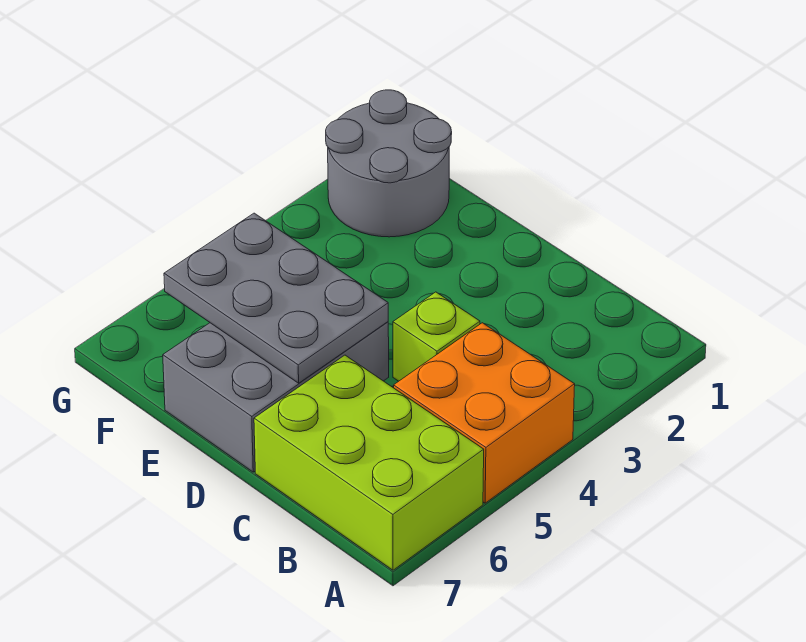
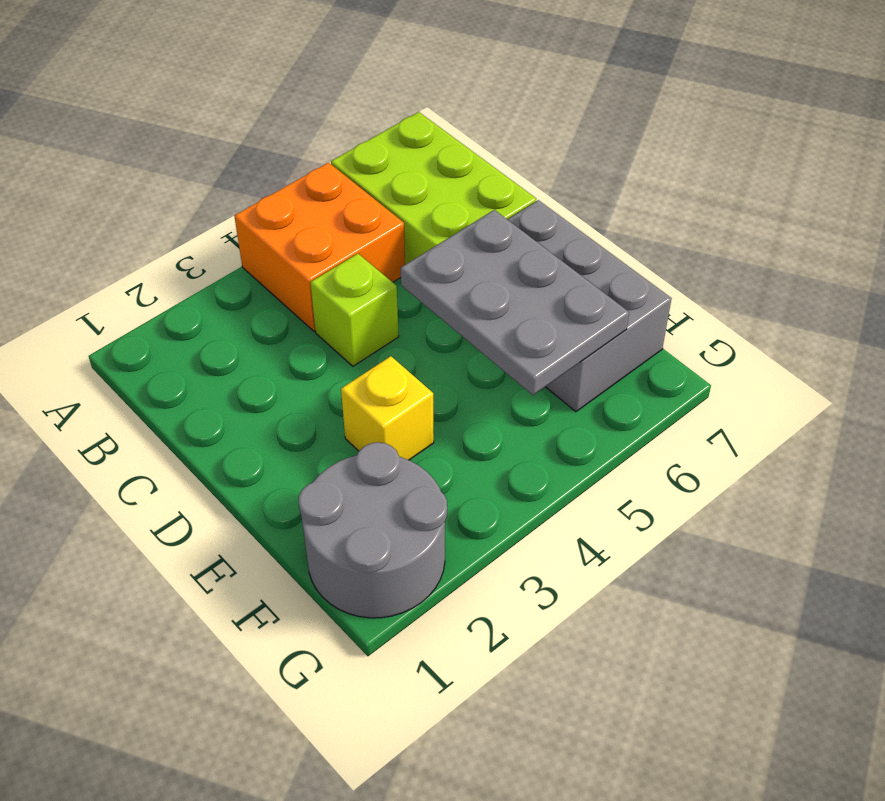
grey brick D5:E7 level 1 -> grey brick D6:F7 level 1
none -> yellow brick E3 level 1

